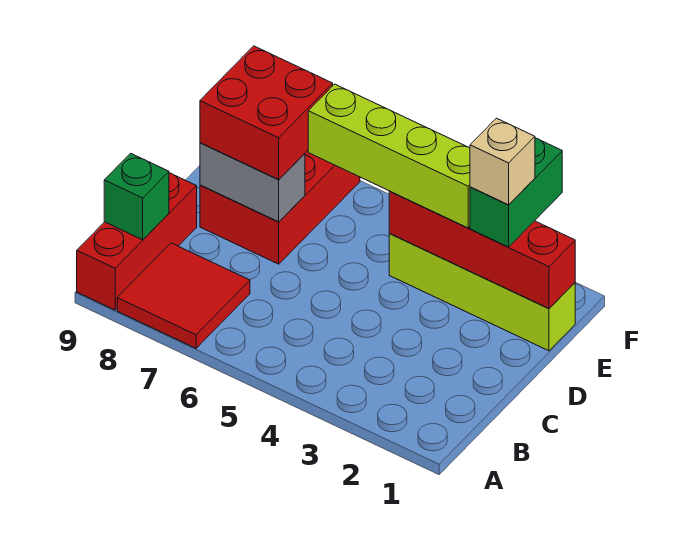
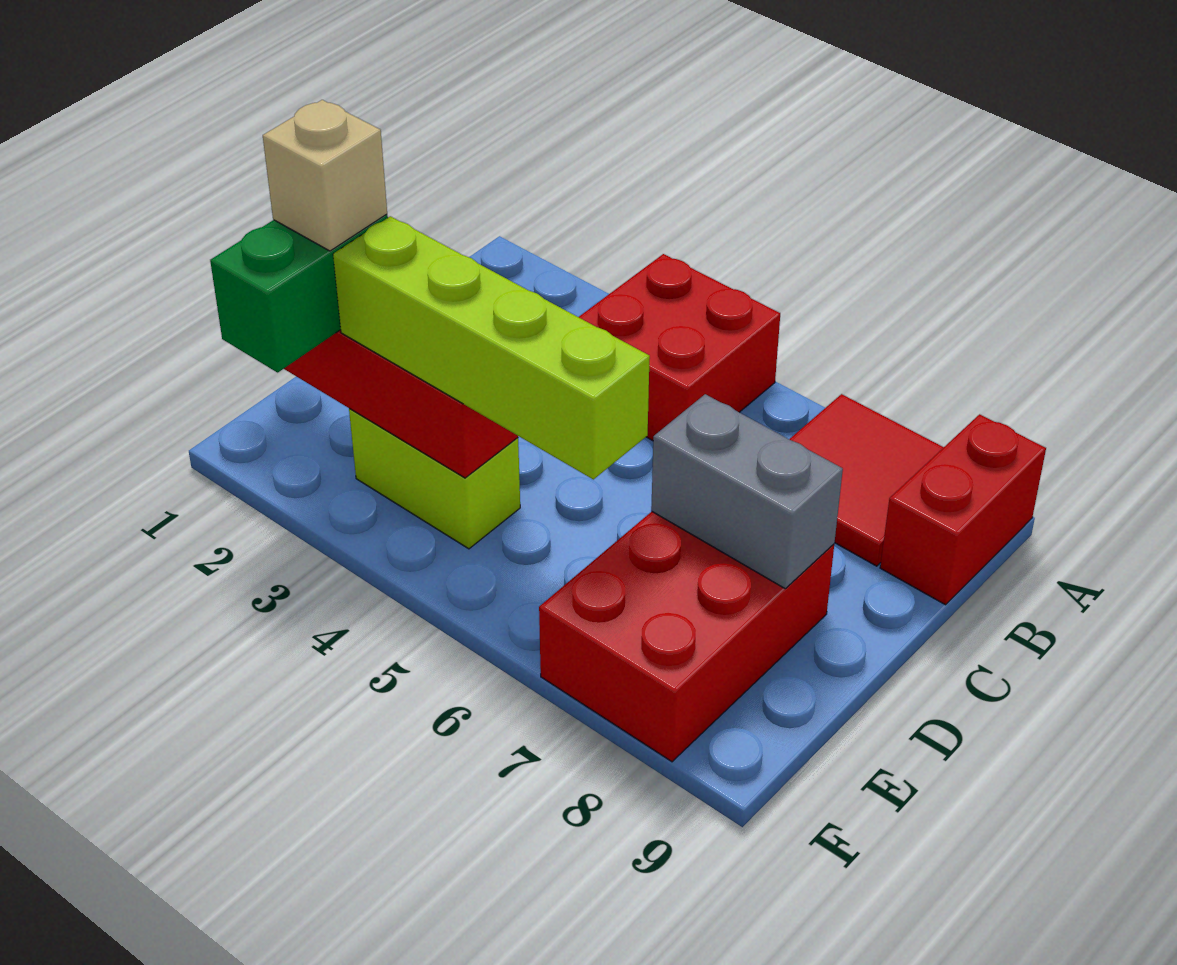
red brick A9:C9 level 1 -> red brick A9:B9 level 1
green brick B9 level 2 -> none
red brick D7:E8 level 3 -> red brick A4:B5 level 1
lime brick E1:E4 level 1 -> lime brick E3:E4 level 1

